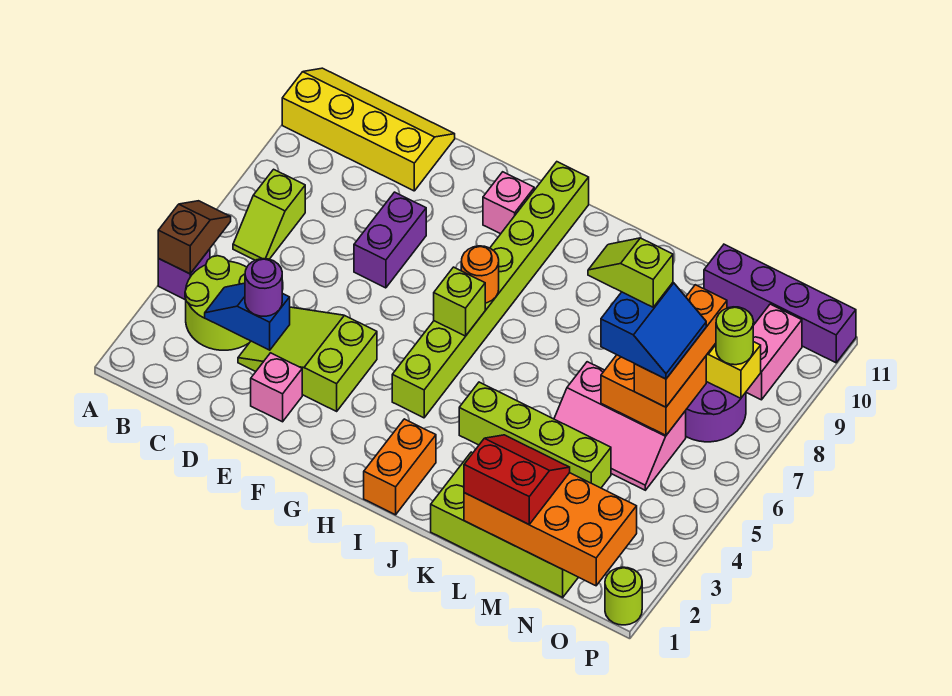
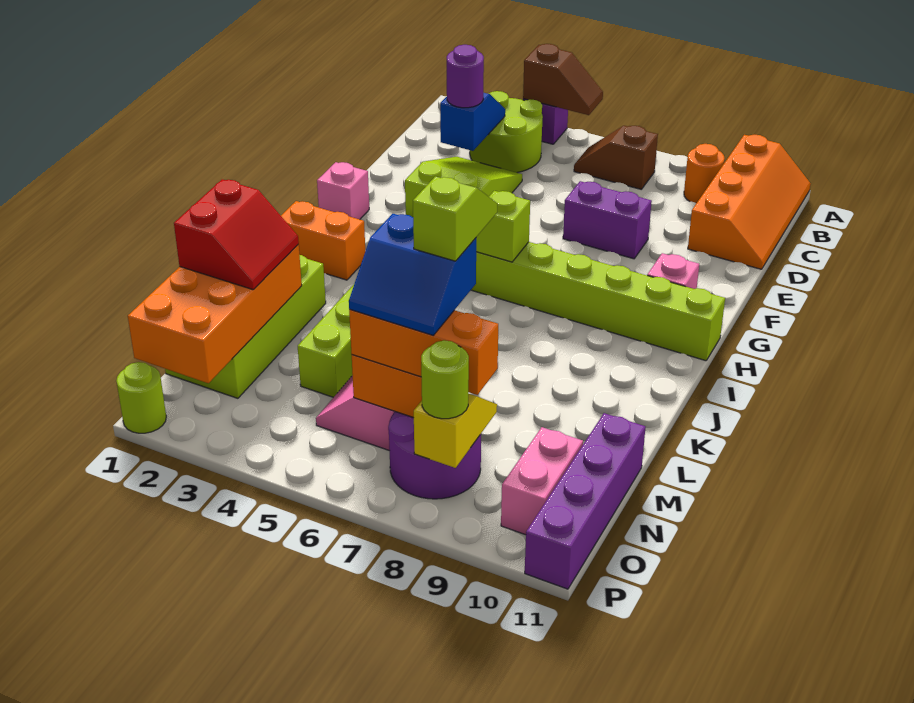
yellow slope A10:D11 level 1 top 10 -> orange slope A10:D11 level 1 top 10
lime slope B6:B7 level 1 top 7 -> brown slope B6:B7 level 1 top 7
pink brick E2 level 1 -> pink brick G1 level 1
orange round brick H7 level 2 -> orange round brick B9 level 1
pink brick O9:O10 level 1 -> pink brick N10:O10 level 1

